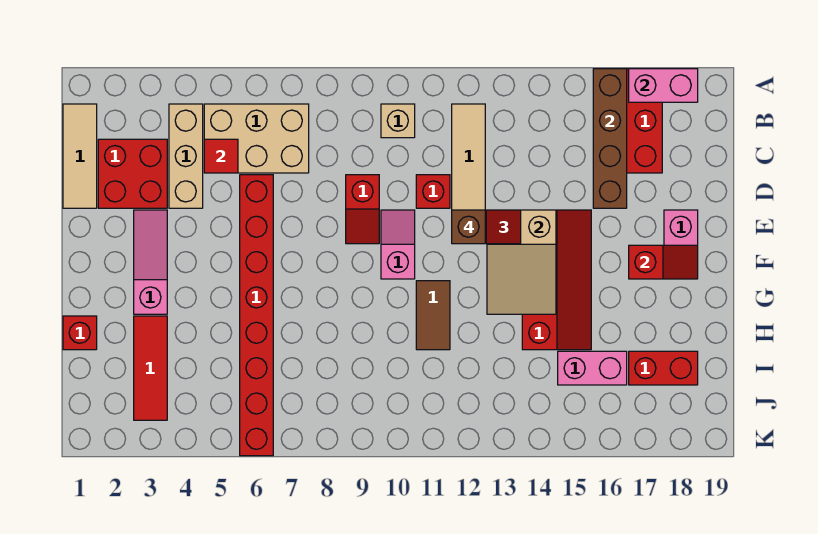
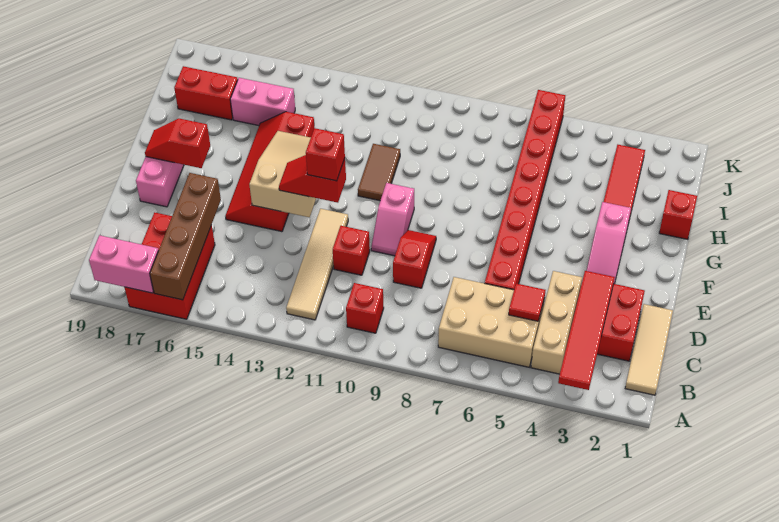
none -> red tile A3:D3 level 2
tan brick B10 level 1 -> red brick B10 level 1
brown brick E12 level 4 -> red brick E12 level 4

